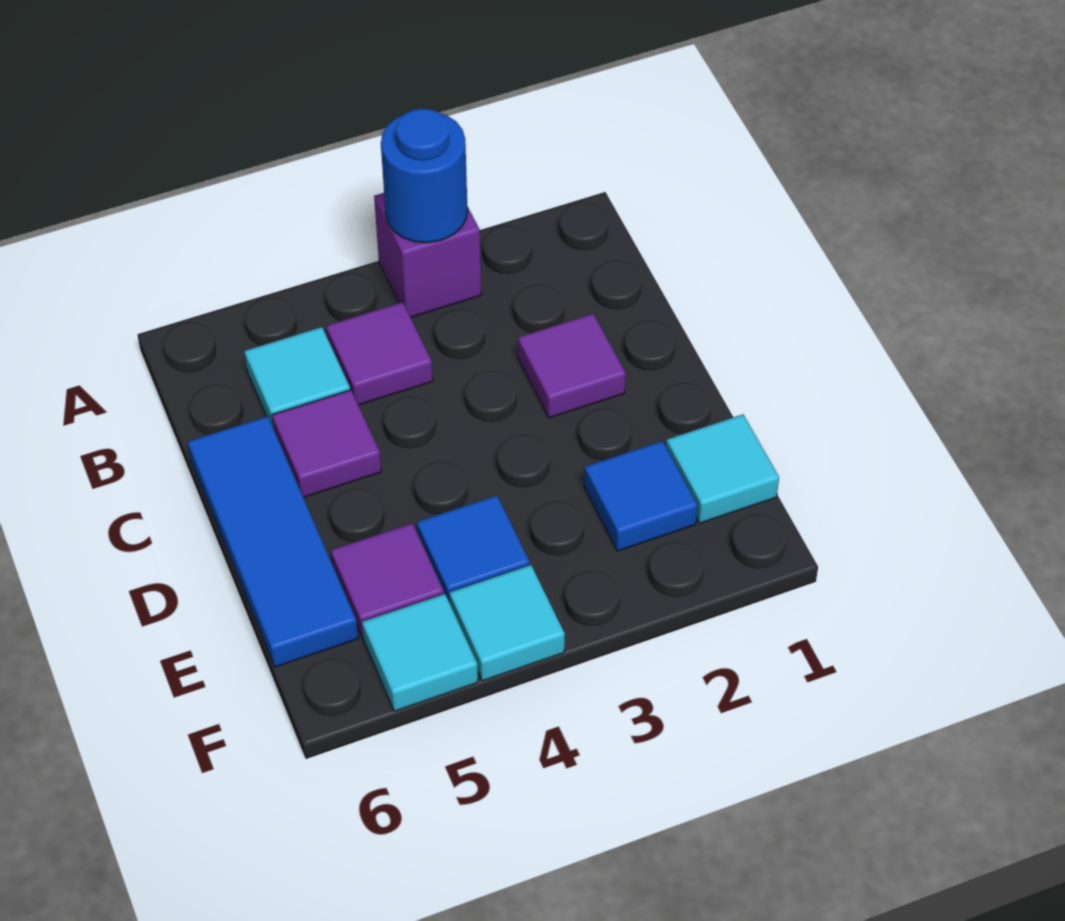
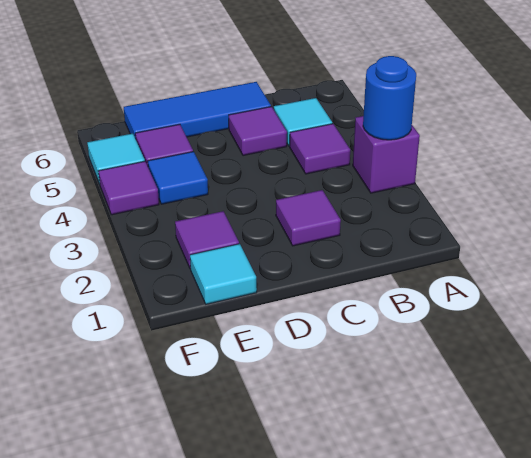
blue tile E2 level 1 -> purple tile E2 level 1
cyan tile F4 level 1 -> purple tile F4 level 1

